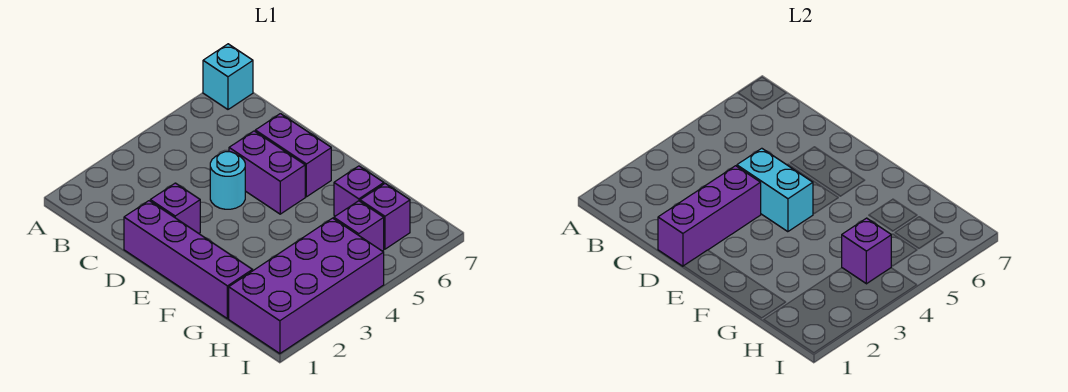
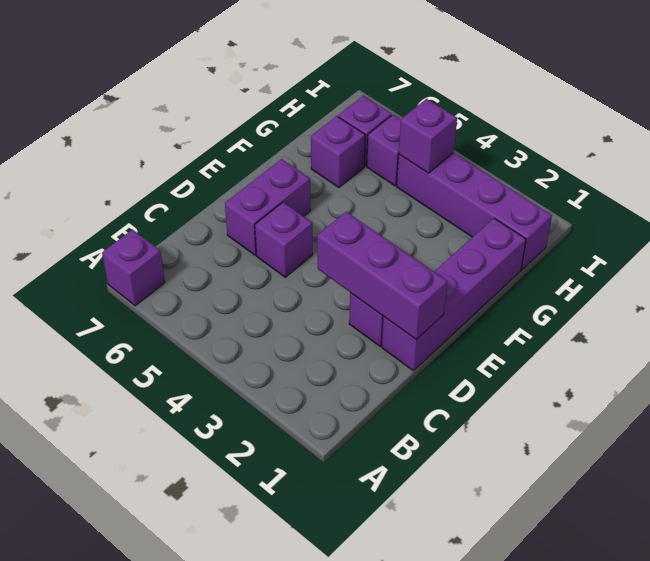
cyan brick A7 level 1 -> purple brick A7 level 1
cyan round brick D4 level 1 -> none
cyan brick D4:E4 level 2 -> none
purple brick D5:E5 level 1 -> purple brick D5 level 1
purple brick H1:I4 level 1 -> purple brick H1:H4 level 1

